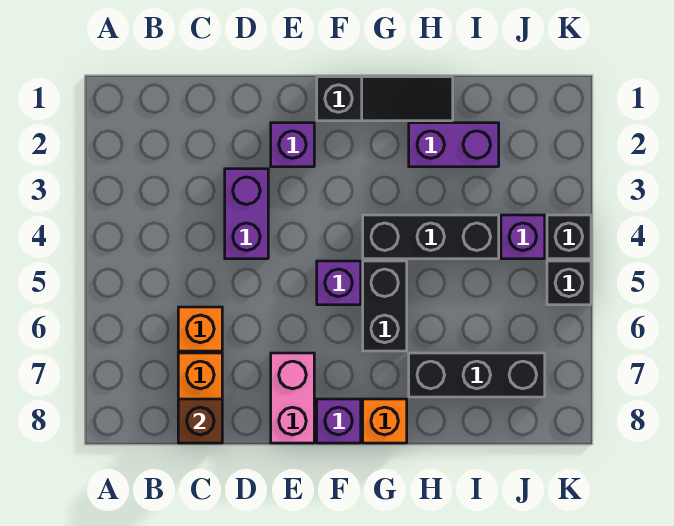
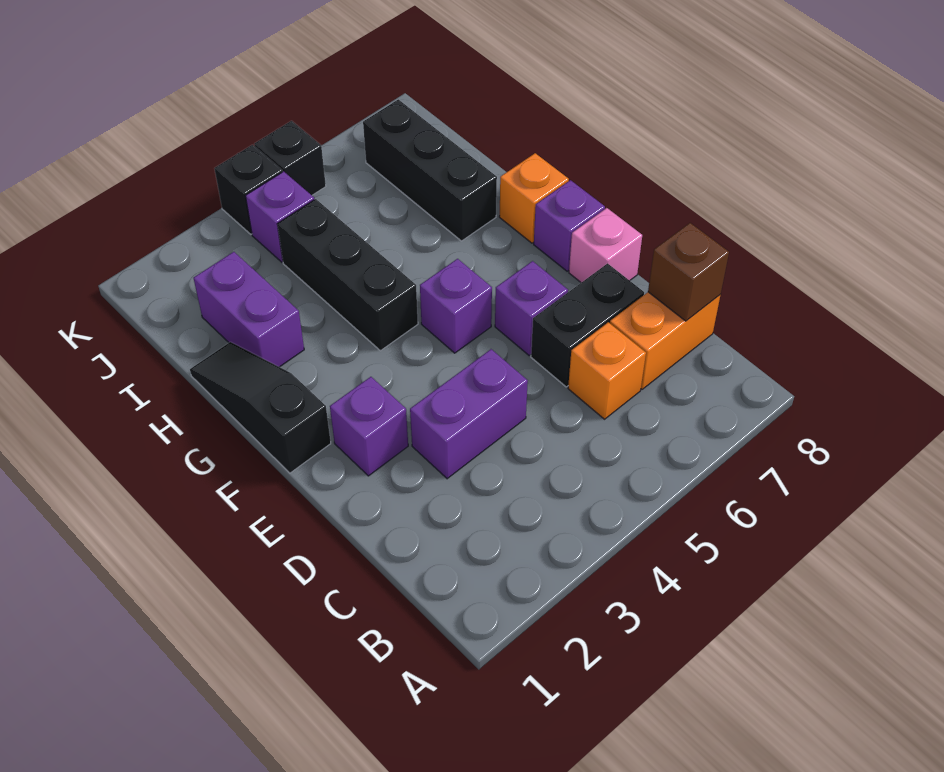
none -> purple brick E6 level 1
pink brick E7:E8 level 1 -> pink brick E8 level 1
black brick G5:G6 level 1 -> black brick D6:D7 level 1

